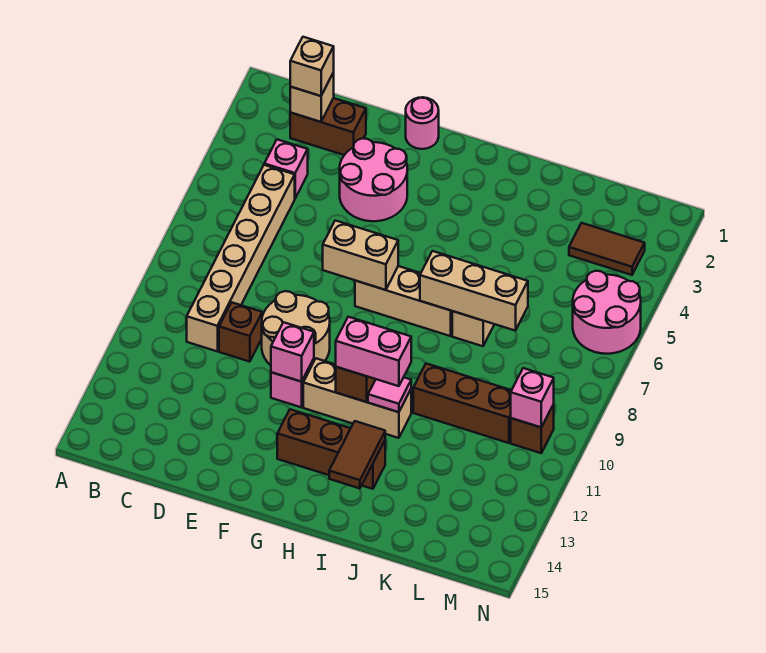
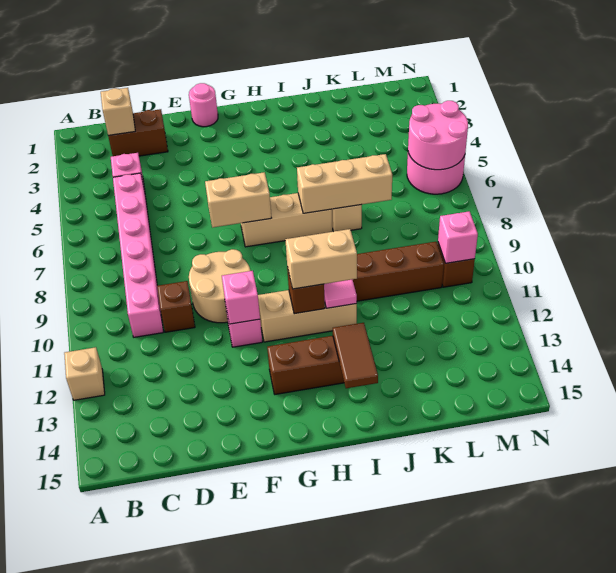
tan brick C2 level 3 -> tan brick A12 level 1
tan brick C5:C10 level 1 -> pink brick C5:C10 level 1
pink round brick E3:F4 level 1 -> pink round brick M5:N6 level 2
pink brick H11:I11 level 3 -> tan brick H11:I11 level 3
brown tile L3:M3 level 1 -> none

